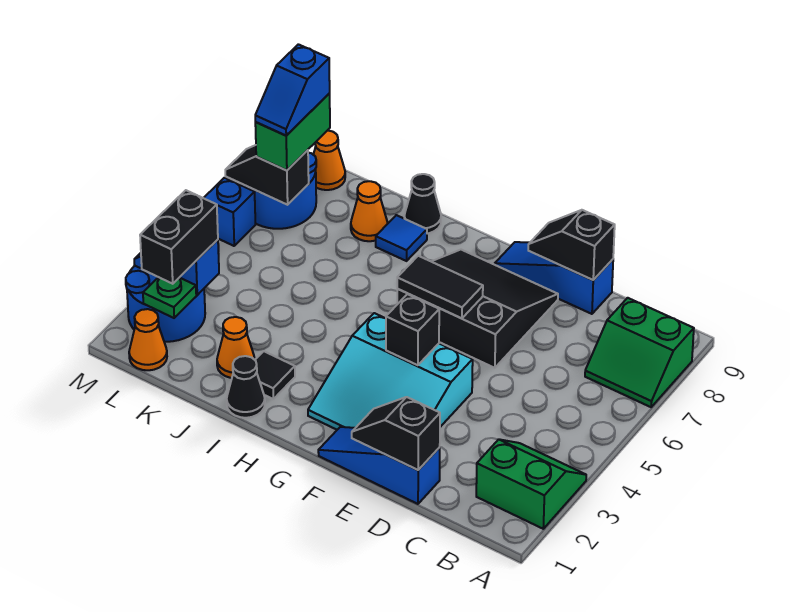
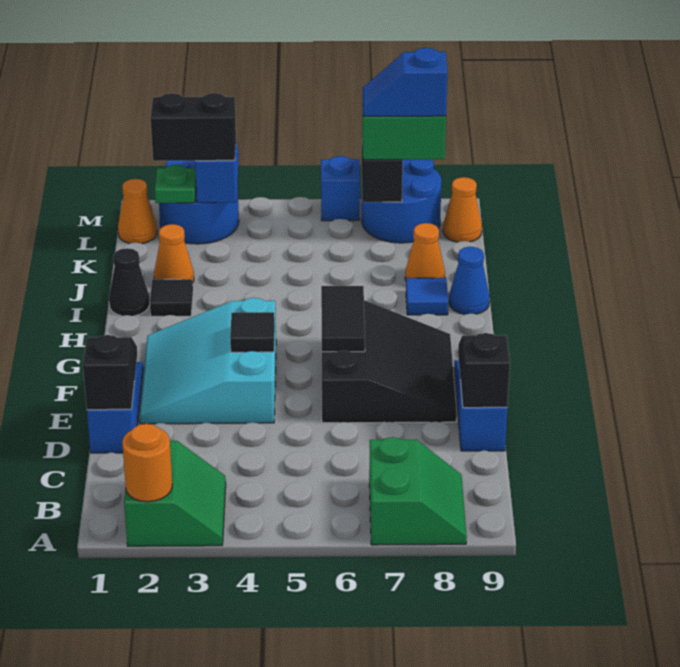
none -> orange round brick A2 level 2
green slope A7:B8 level 1 top 8 -> green slope A7:B8 level 1 top 7
black brick F4 level 2 -> black tile F4 level 2
black cone I9 level 1 -> blue cone I9 level 1

